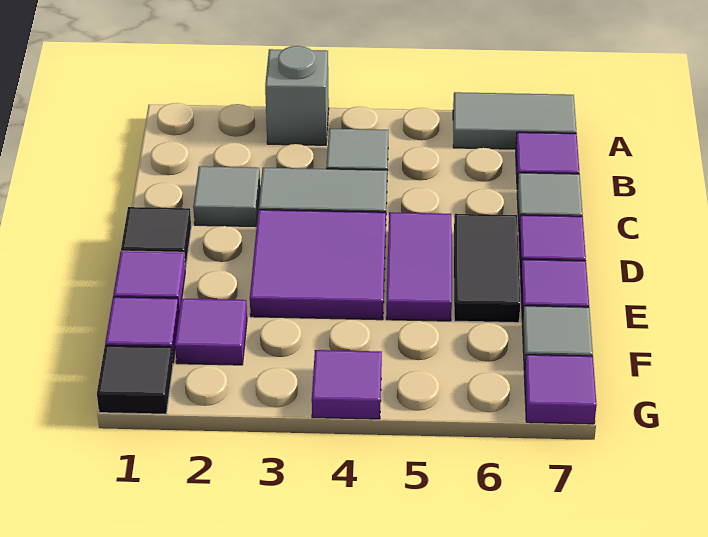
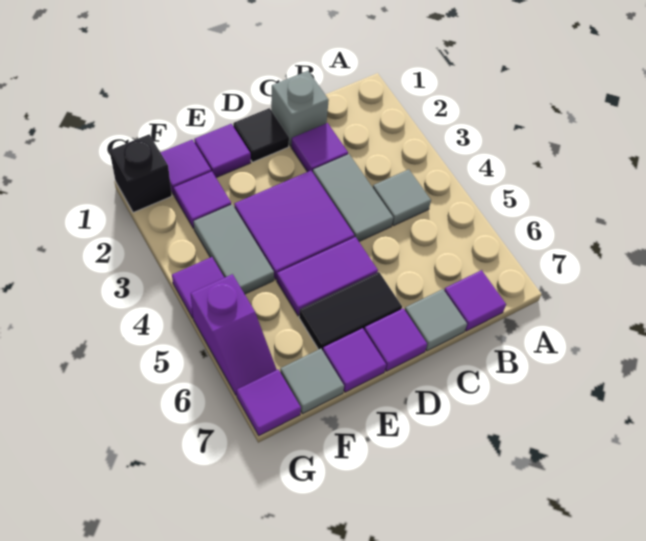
grey brick A3 level 1 -> grey brick C1 level 1
grey tile A6:A7 level 1 -> grey tile F3:F4 level 1
grey tile C2 level 1 -> purple tile C2 level 1
black tile G1 level 1 -> black brick G1 level 1
none -> purple slope G5:G6 level 1 top 5

